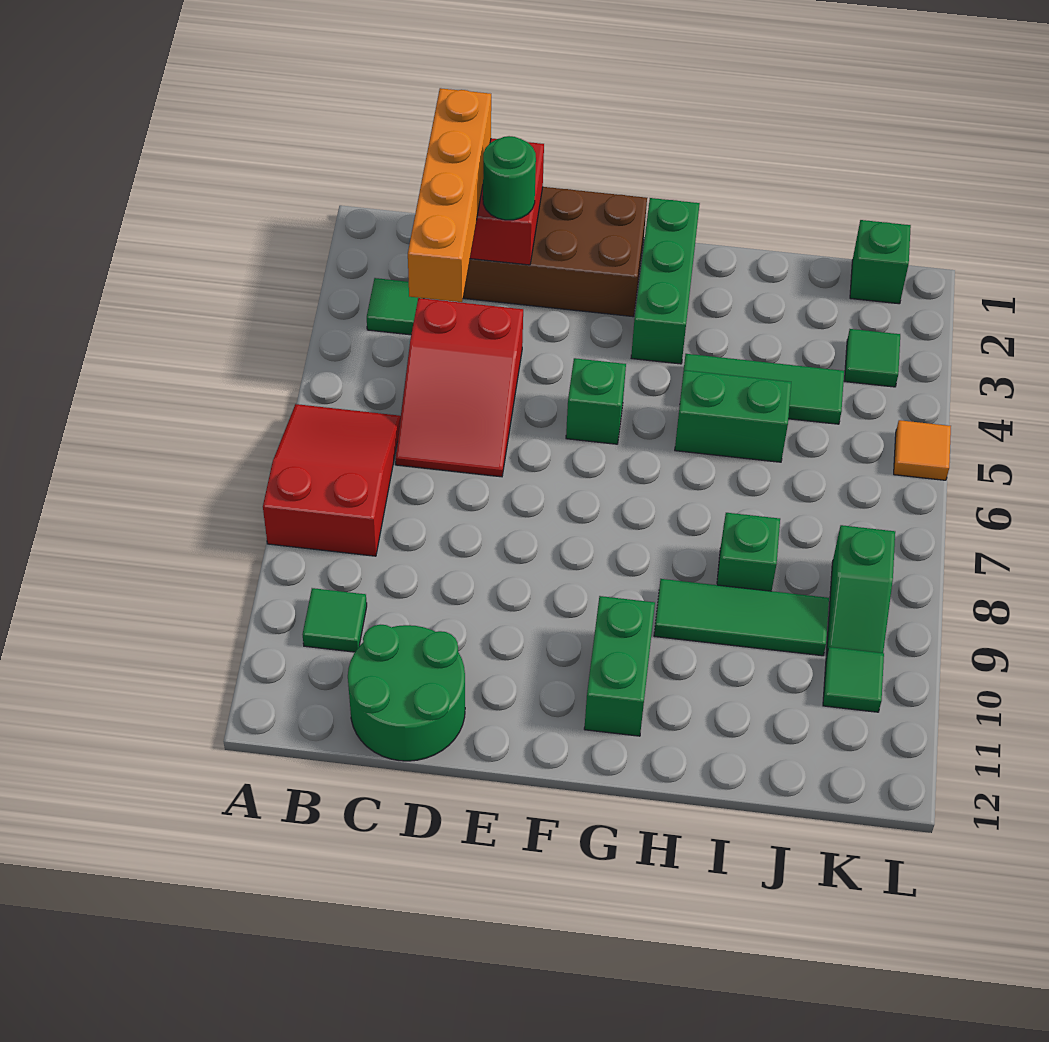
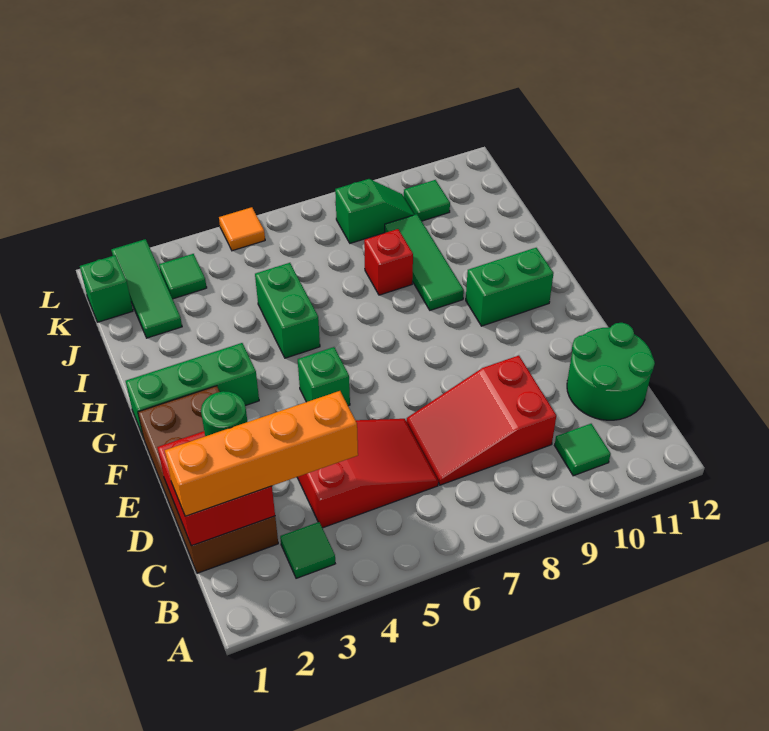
red slope A6:B8 level 1 top 8 -> red slope C7:D9 level 1 top 9
green tile H4:J4 level 1 -> green tile J2:L2 level 1
green brick I8 level 1 -> red brick I8 level 1

